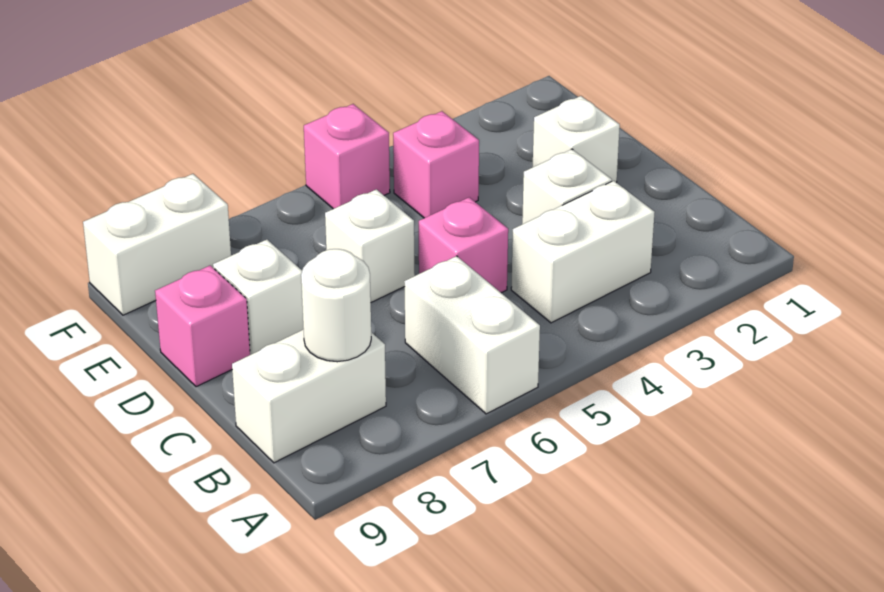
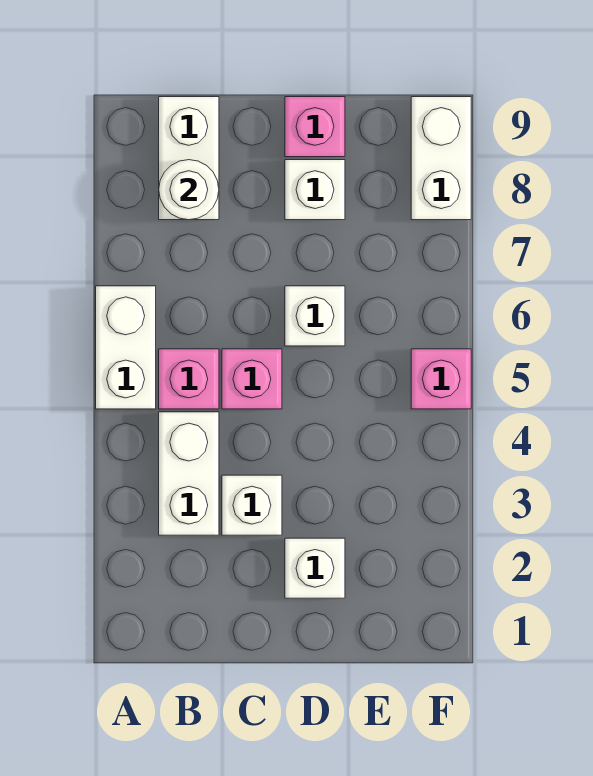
white brick A6:B6 level 1 -> white brick A5:A6 level 1
pink brick E4 level 1 -> pink brick B5 level 1

